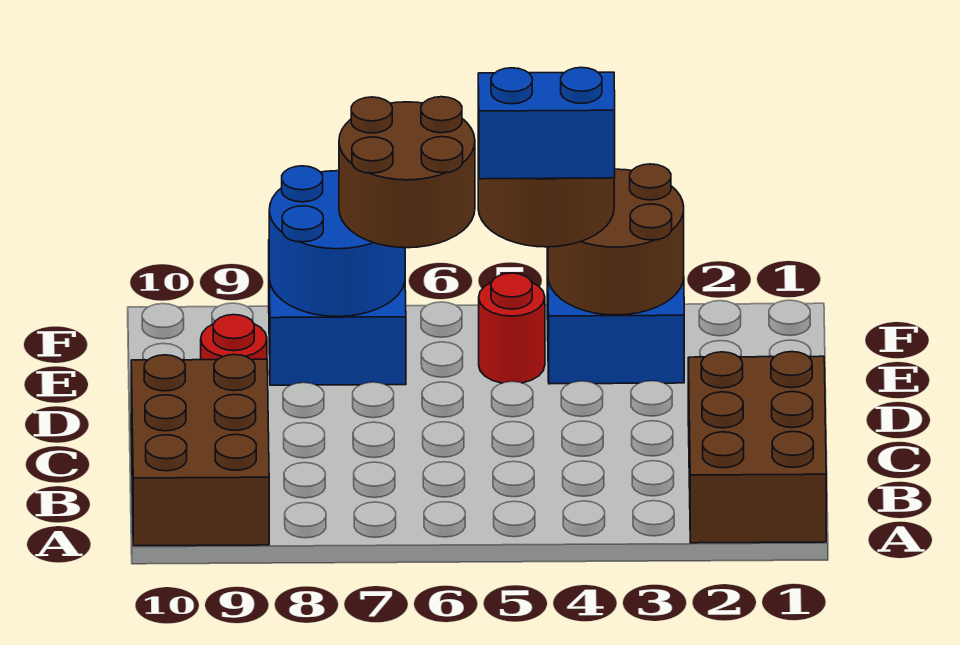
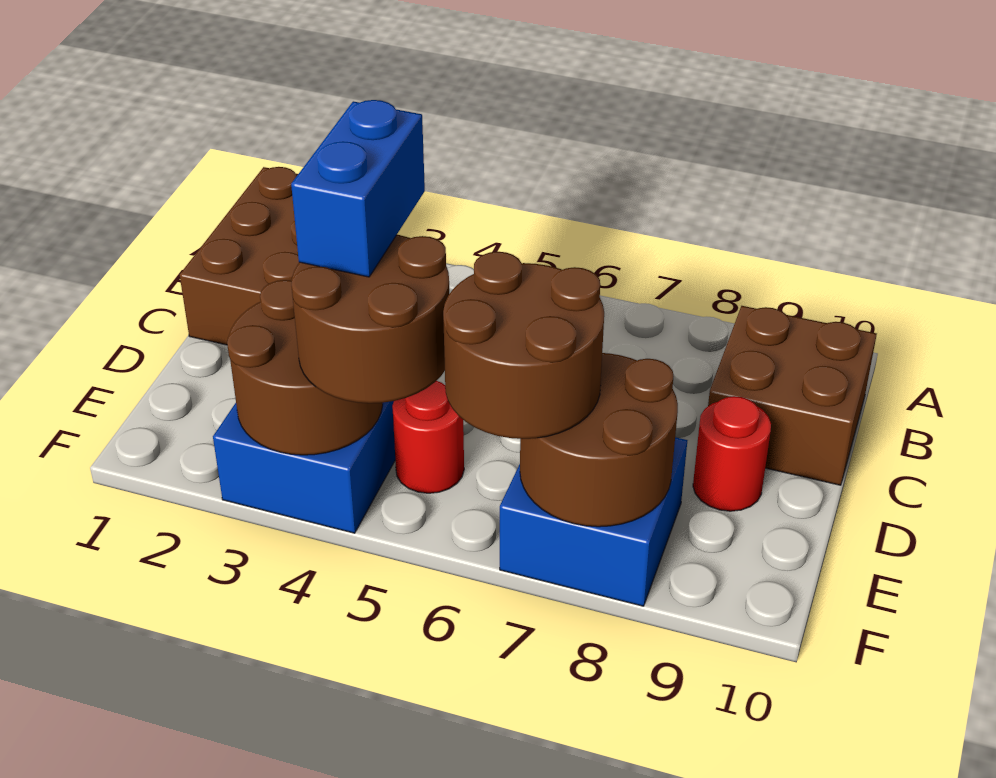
brown brick A9:C10 level 1 -> brown brick B9:C10 level 1
blue brick E4:E5 level 4 -> blue brick D4:E4 level 4
blue round brick E7:F8 level 2 -> brown round brick E7:F8 level 2

